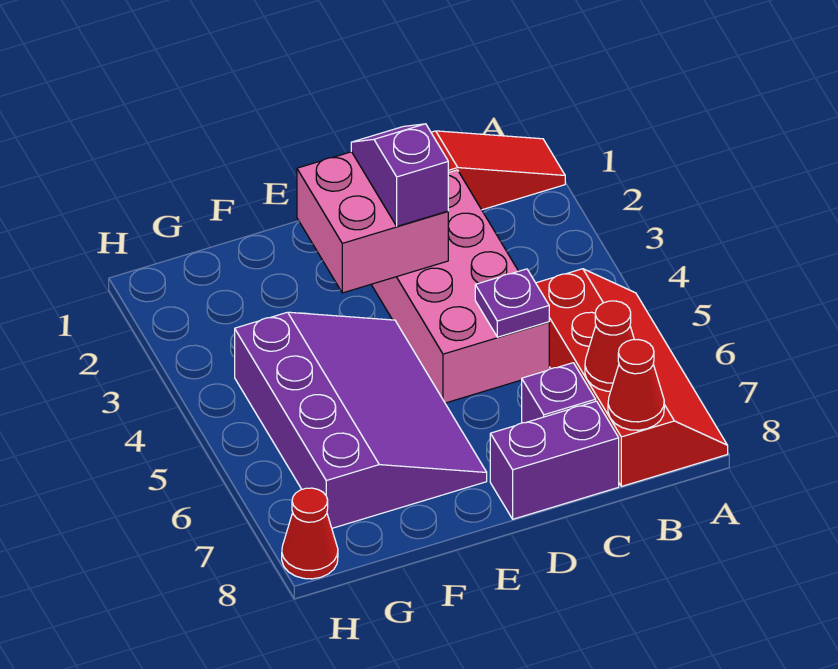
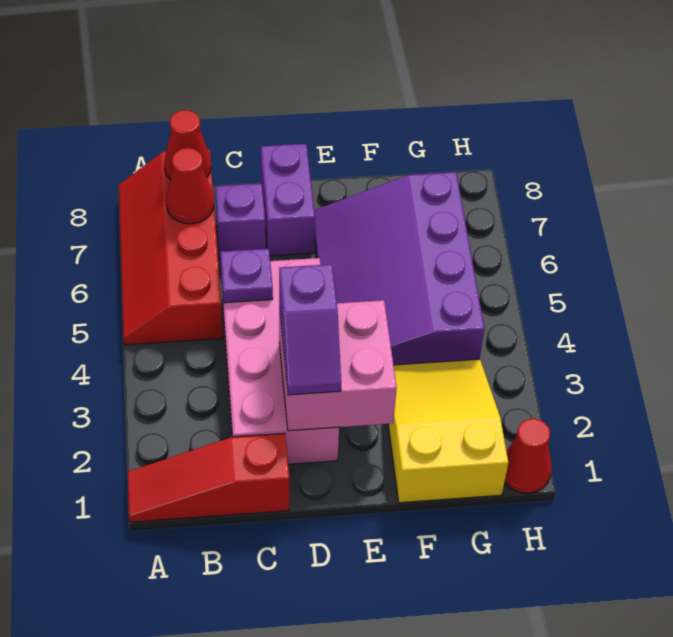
purple brick C8:D8 level 1 -> purple brick D7:D8 level 1
none -> yellow slope F1:G3 level 1 top 1
red cone H8 level 1 -> red cone H1 level 1

